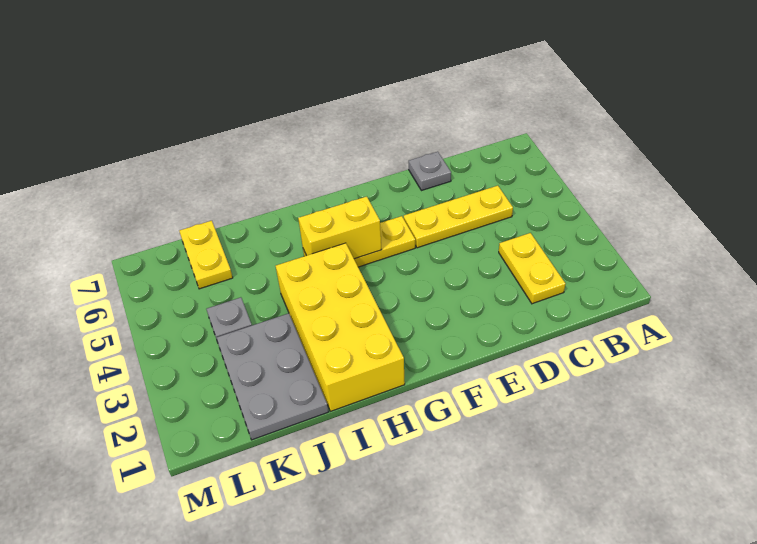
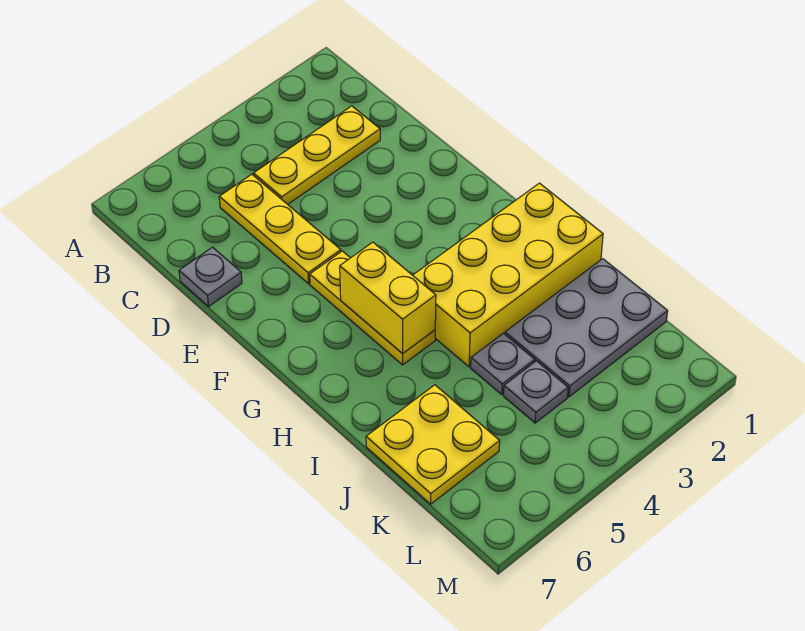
yellow plate C2:C3 level 1 -> yellow plate C2:C4 level 1
none -> grey plate J4 level 1
yellow plate K6:K7 level 1 -> yellow plate J6:K7 level 1

